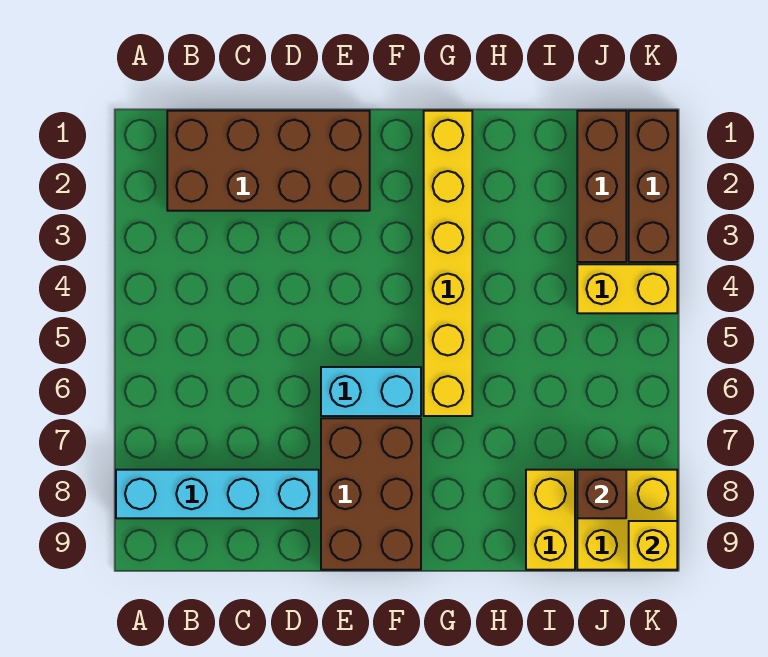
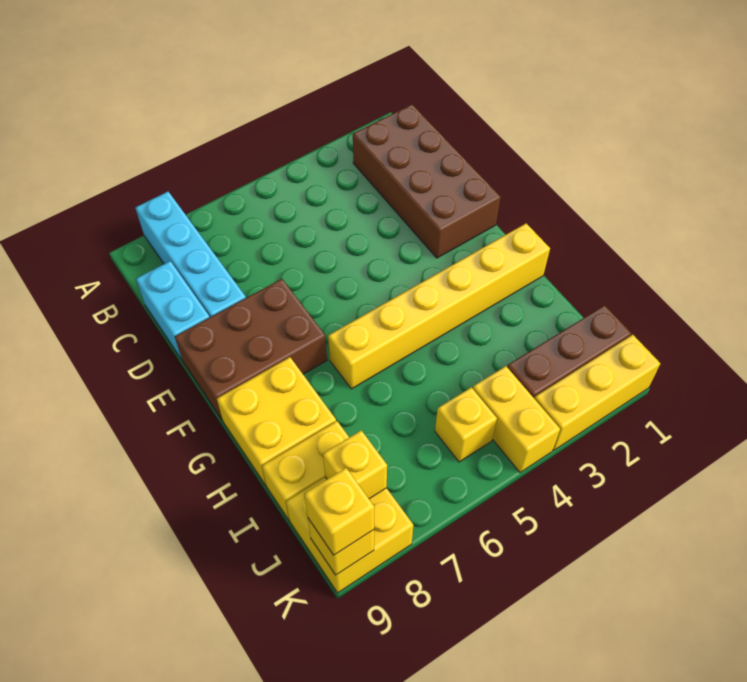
cyan brick E6:F6 level 1 -> cyan brick C9:D9 level 1
none -> yellow brick G8:H9 level 1
none -> yellow brick J5 level 1
brown brick J8 level 2 -> yellow brick J8 level 2
brown brick K1:K3 level 1 -> yellow brick K1:K3 level 1
none -> yellow brick K9 level 3

